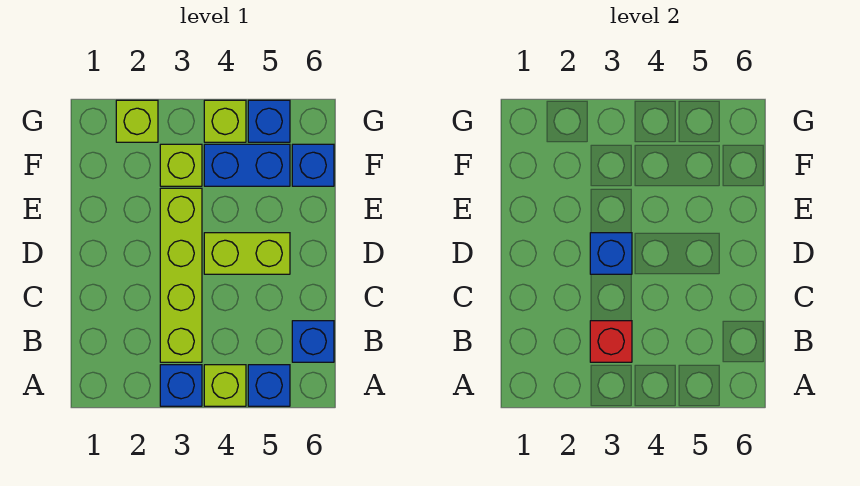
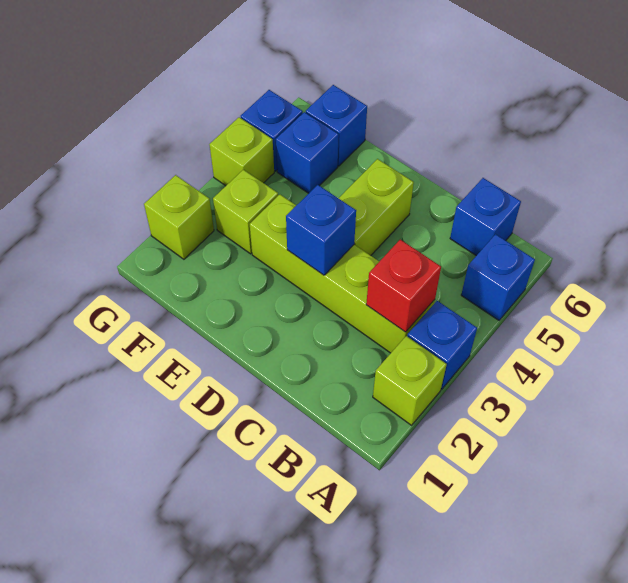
lime brick A4 level 1 -> lime brick A2 level 1
blue brick F4:F5 level 1 -> blue brick F5 level 1

